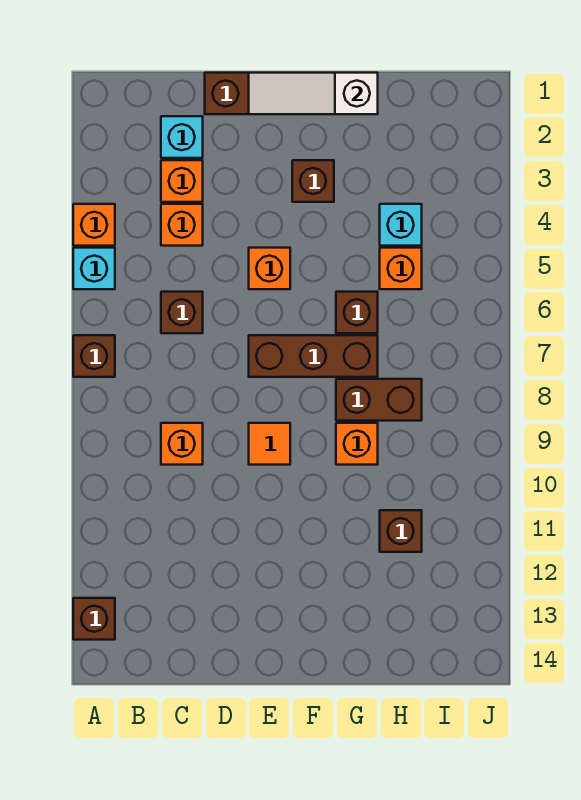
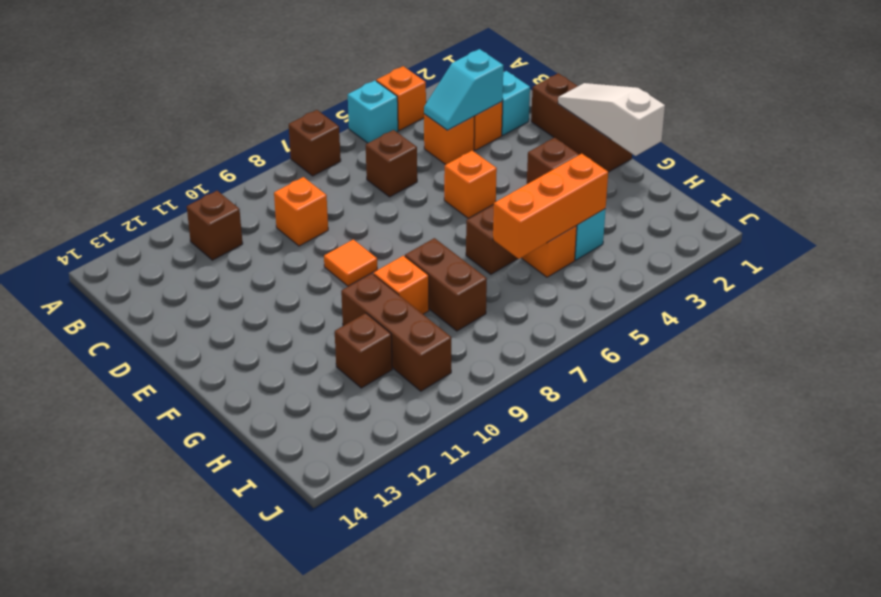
brown brick A13 level 1 -> brown brick B11 level 1
none -> cyan slope C3:C4 level 2 top 3
brown brick E7:G7 level 1 -> brown brick G10:I10 level 1
none -> orange brick H4:H6 level 2

